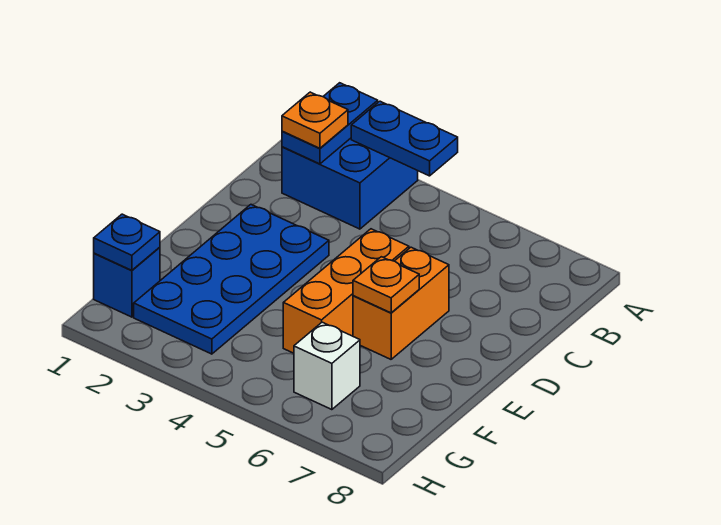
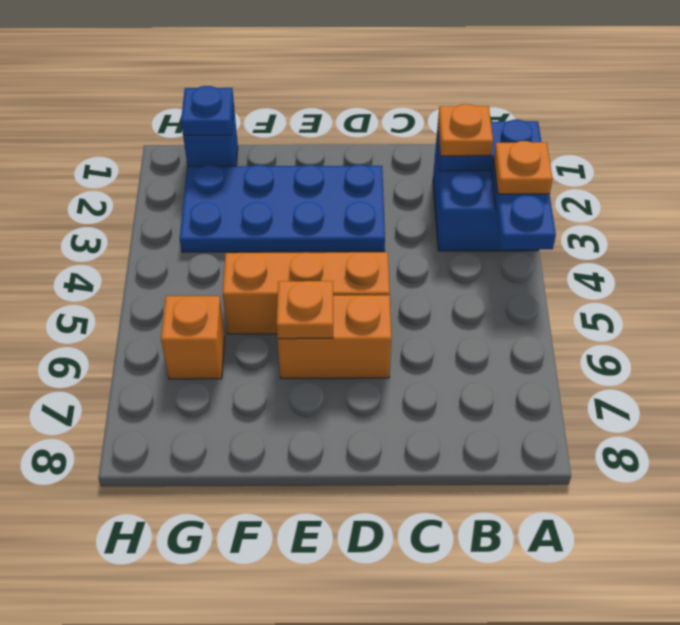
none -> orange plate A3 level 3
white brick G6 level 1 -> orange brick G6 level 1

